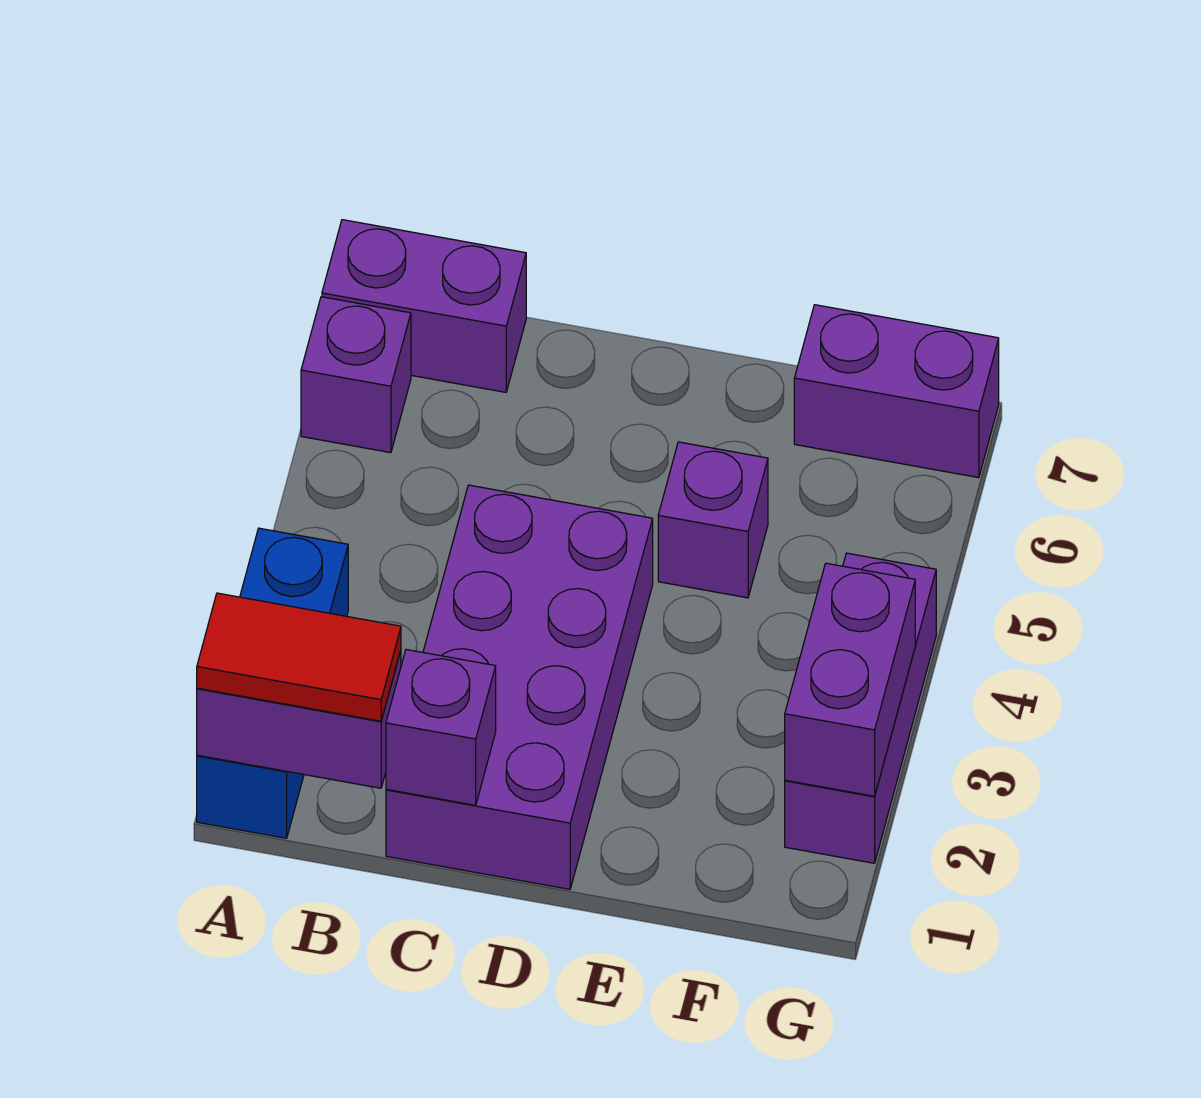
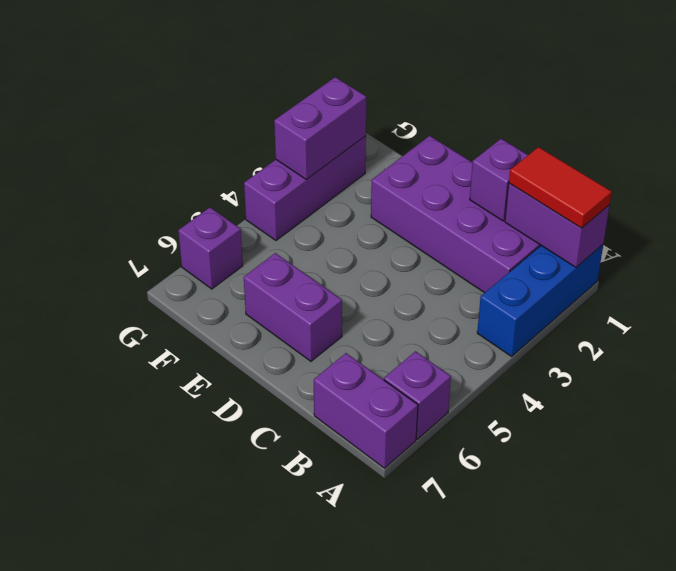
purple brick C1:D4 level 1 -> purple brick B1:E2 level 1
purple brick E5 level 1 -> purple brick G6 level 1
purple brick F7:G7 level 1 -> purple brick D6:E6 level 1

